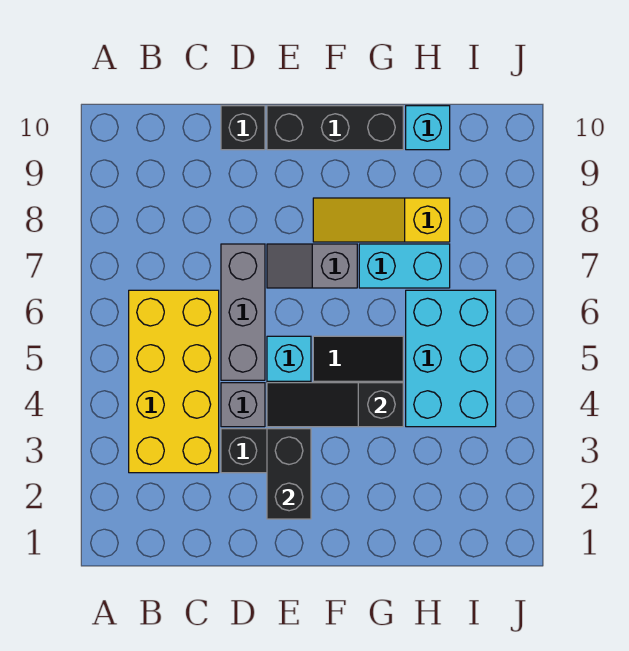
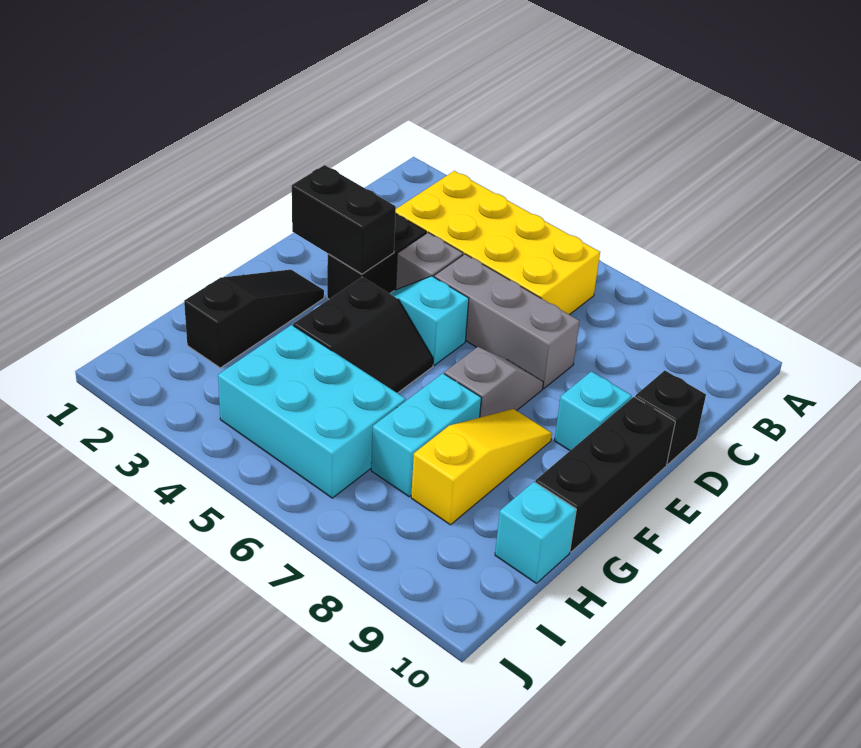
black slope E4:G4 level 2 top G -> black slope F2:H2 level 1 top H
none -> cyan brick E9 level 1

